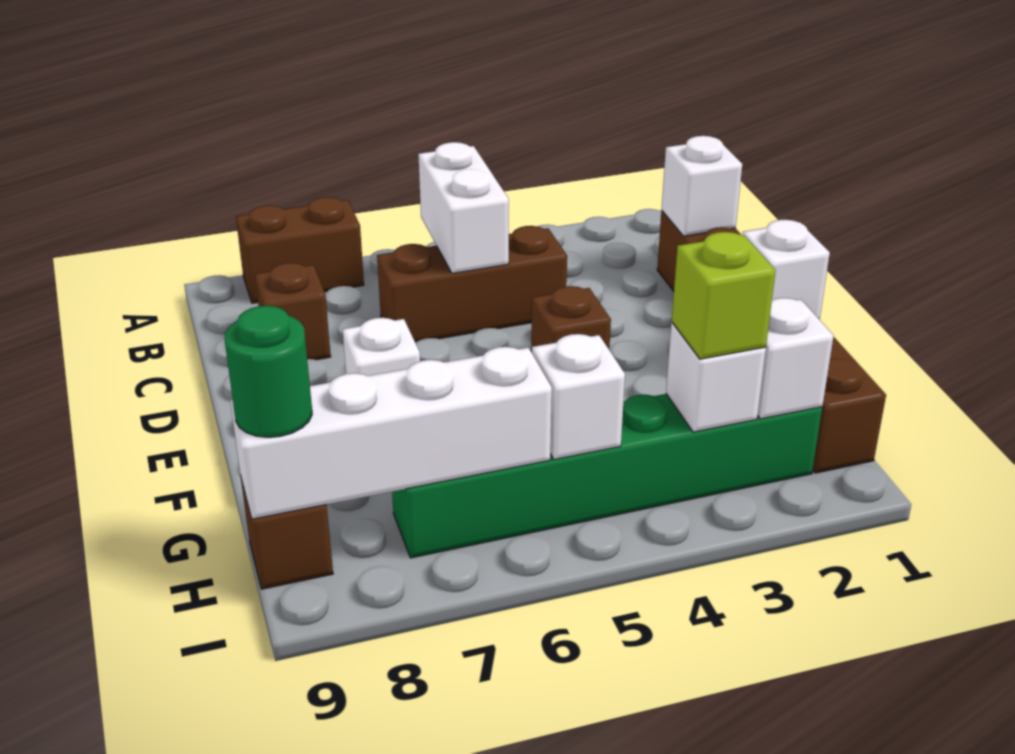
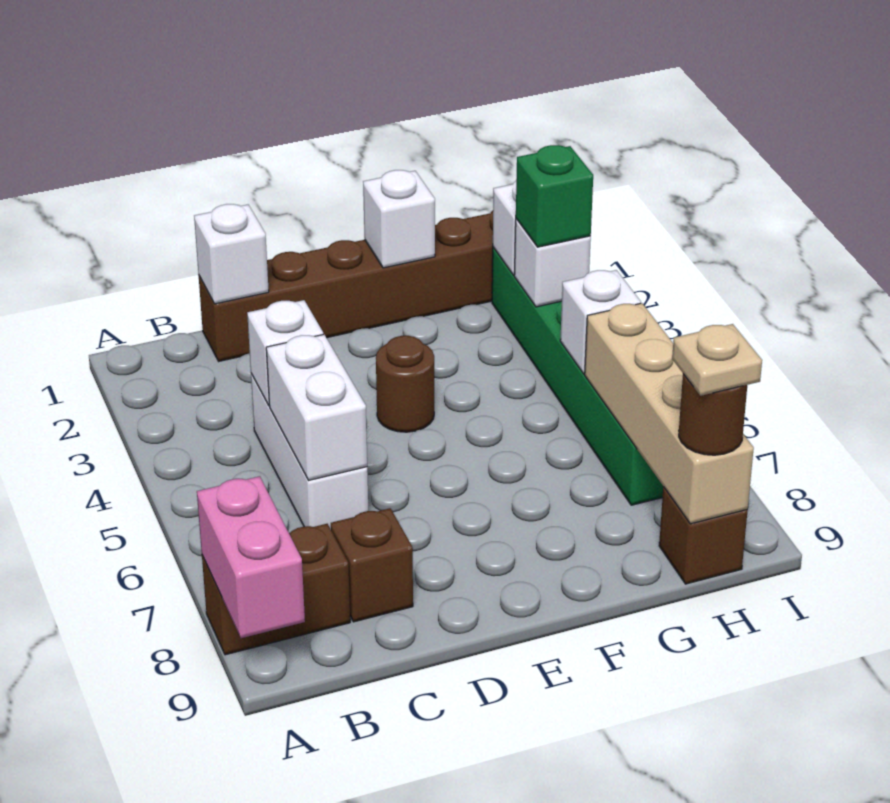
brown brick A7:A8 level 1 -> brown brick A8:B8 level 1
none -> pink brick A8:A9 level 2
white brick B5:C5 level 2 -> white brick C5:C6 level 2
brown brick C4:C6 level 1 -> white brick C4:C6 level 1
brown brick E4 level 1 -> brown round brick E4 level 1
white brick E7 level 1 -> white brick C4 level 2
lime brick H3 level 3 -> green brick H3 level 3
white brick H6:H9 level 2 -> tan brick H6:H9 level 2
green round brick H9 level 3 -> brown round brick H9 level 3
none -> tan plate H9 level 4

